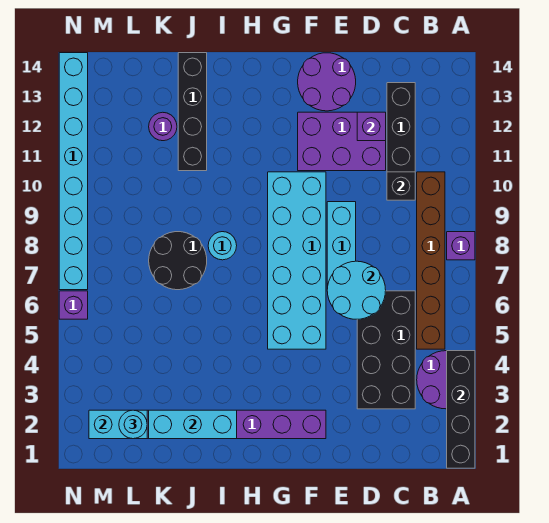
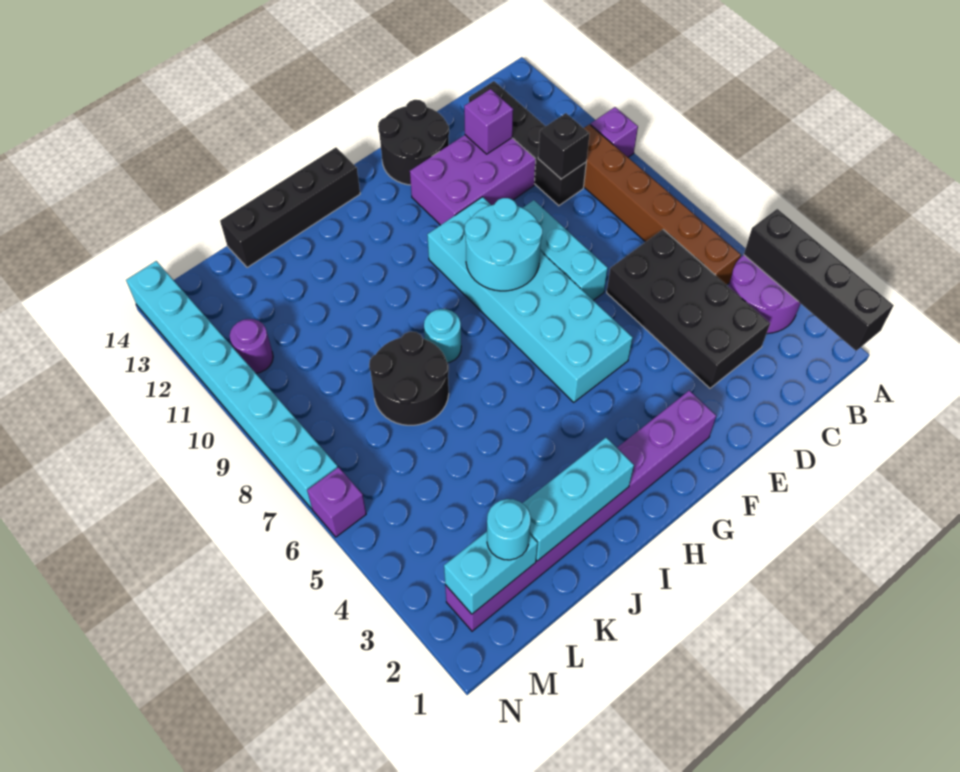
purple brick A8 level 1 -> purple brick A10 level 1
cyan round brick D6:E7 level 2 -> cyan round brick F8:G9 level 2
purple round brick E13:F14 level 1 -> black round brick E13:F14 level 1
black brick J11:J14 level 1 -> black brick H14:K14 level 1
purple round brick K12 level 1 -> purple round brick M11 level 1

